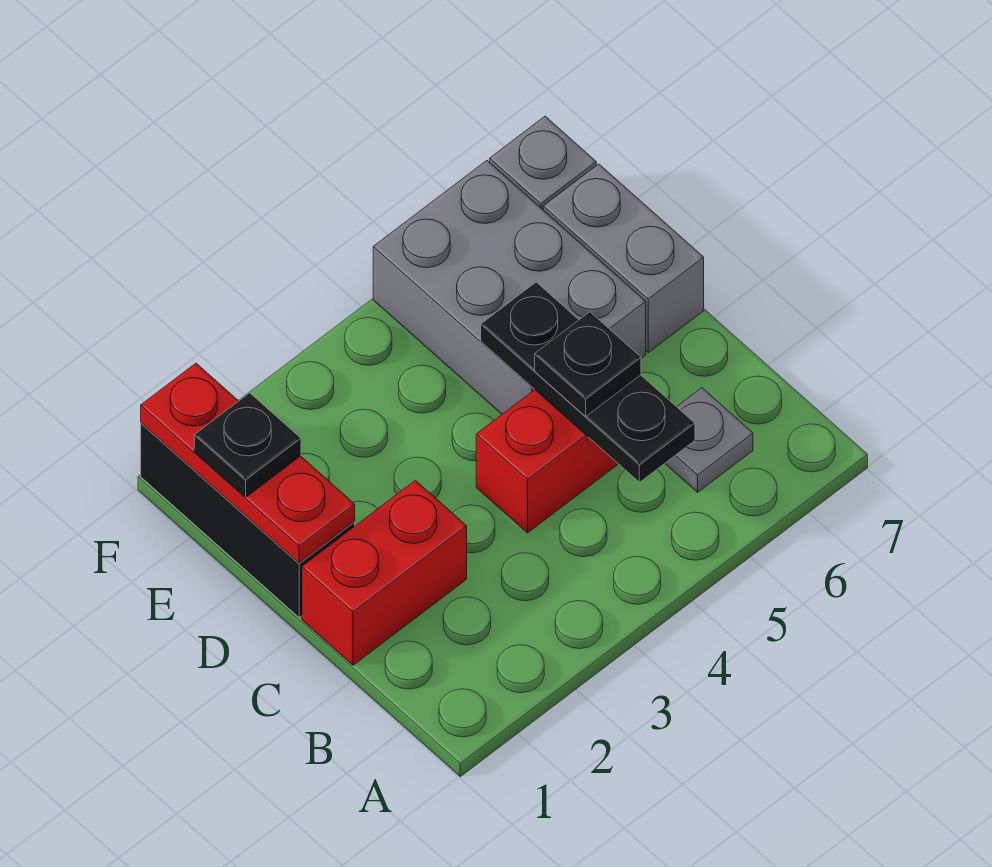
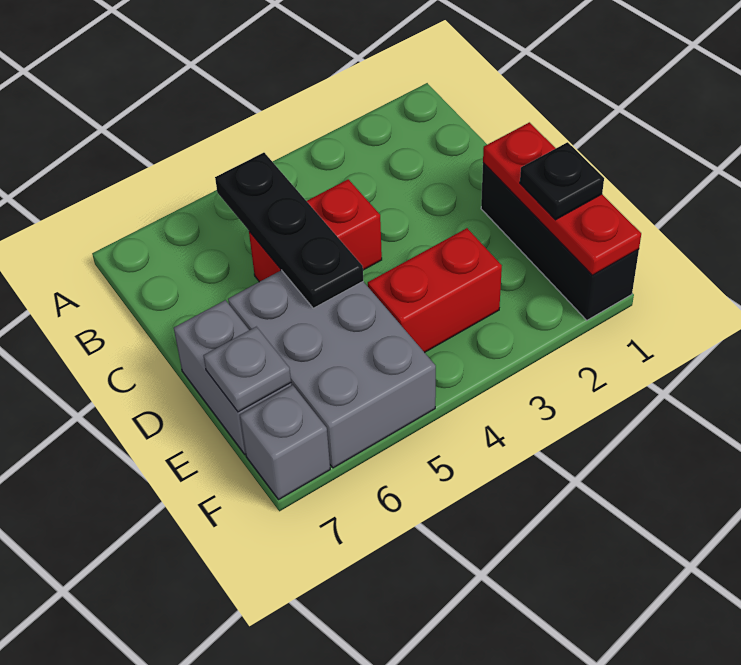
grey plate B6 level 1 -> grey plate E7 level 2
red brick C1:C2 level 1 -> red brick E3:E4 level 1
black plate C5 level 3 -> none

